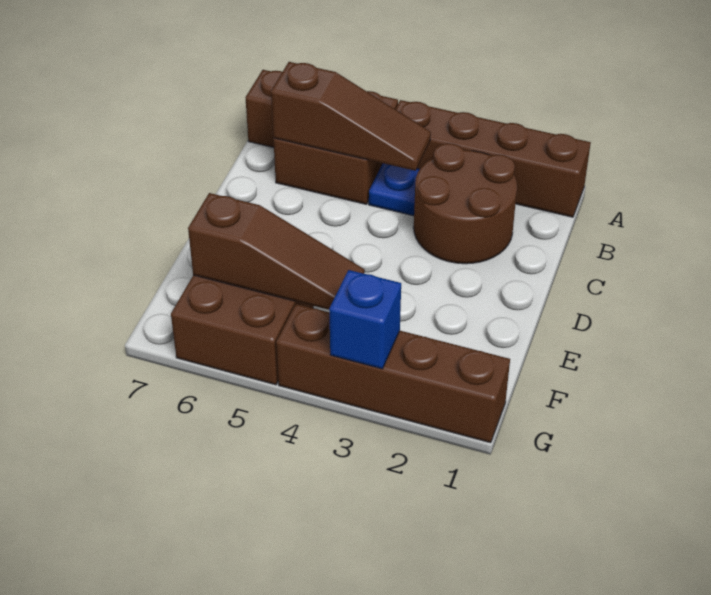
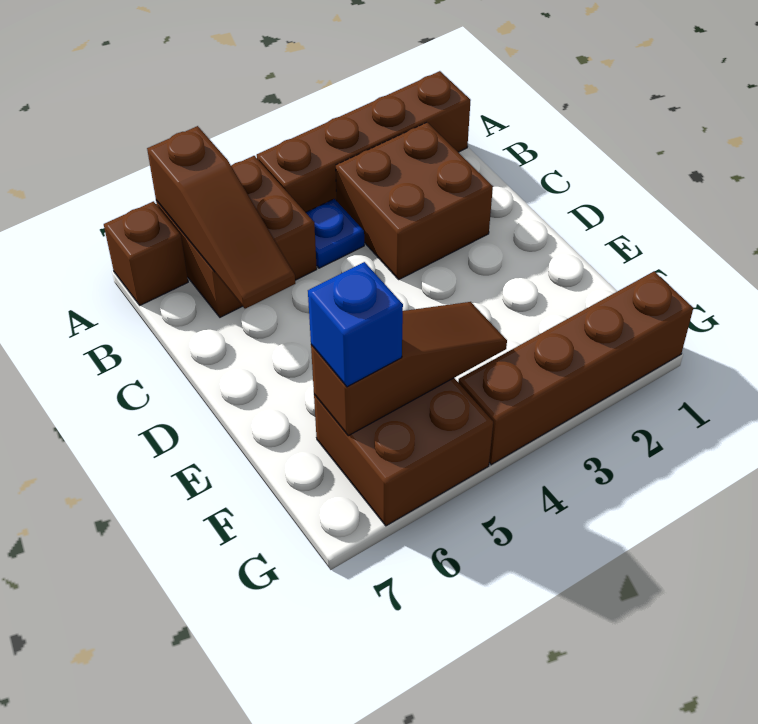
brown round brick B2:C3 level 1 -> brown brick B2:C3 level 1
brown slope B4:B6 level 2 top 6 -> brown slope A6:C6 level 2 top A
blue brick G3 level 2 -> blue brick F6 level 3

